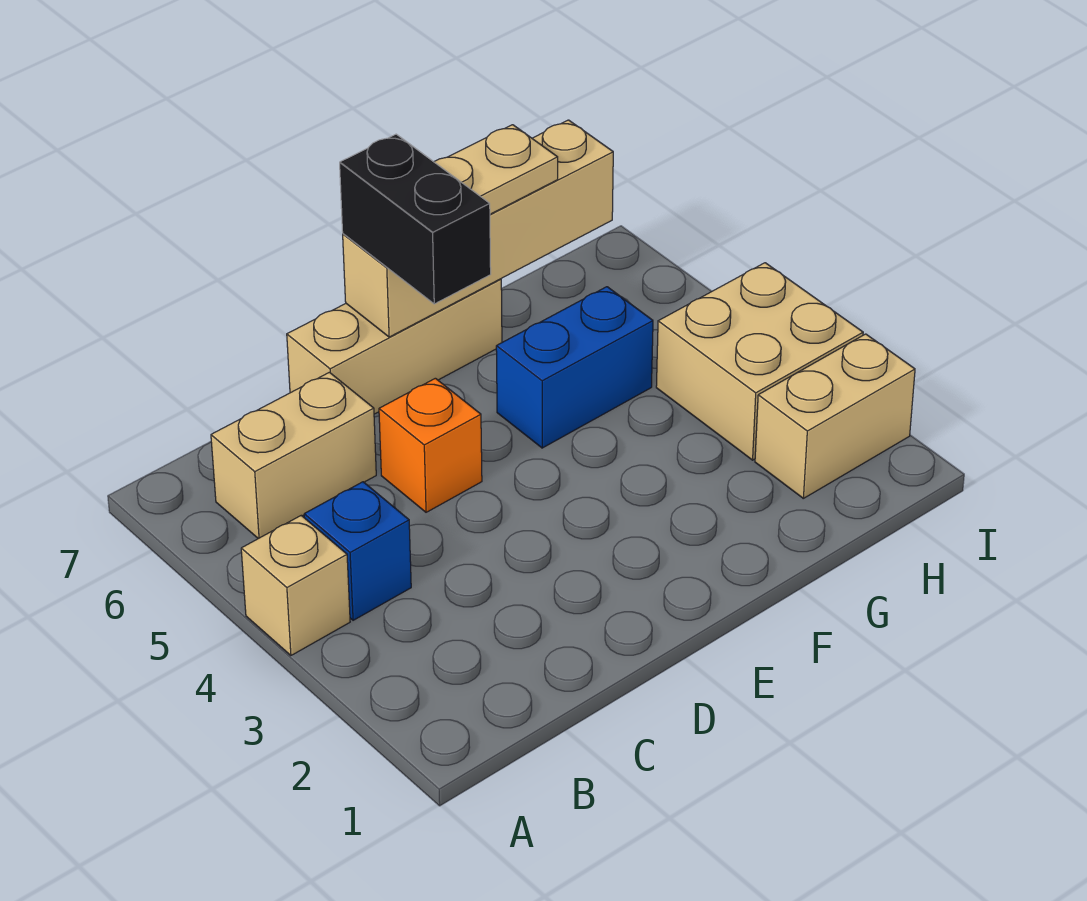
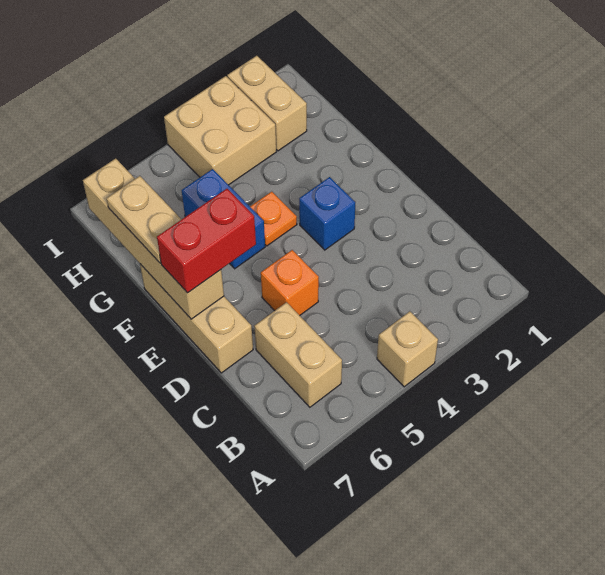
blue brick B4 level 1 -> blue brick E3 level 1
black brick E6:E7 level 3 -> red brick E6:E7 level 3
none -> orange plate F4 level 1

